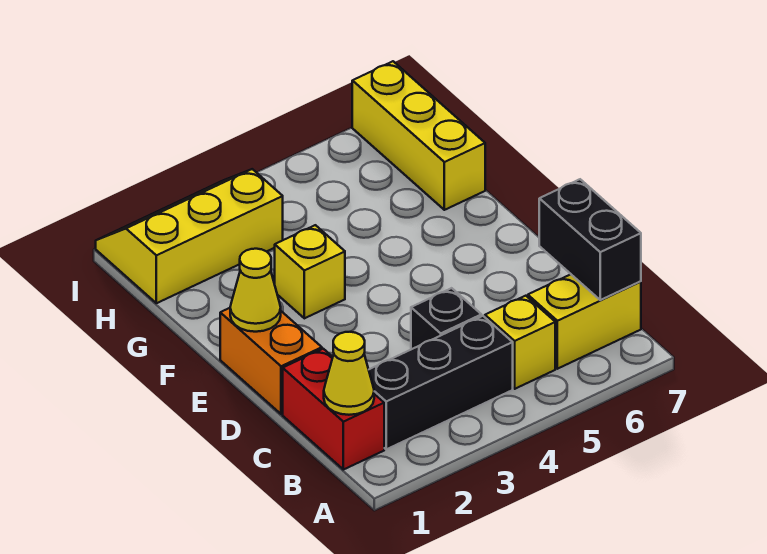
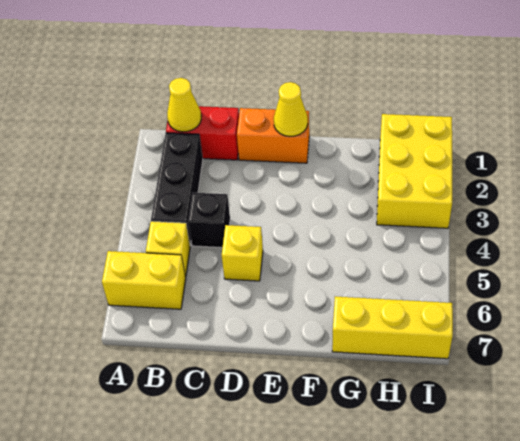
yellow brick B6:B7 level 1 -> yellow brick A6:B6 level 1
black brick B7:C7 level 2 -> none
yellow brick F3 level 1 -> yellow brick D5 level 1
yellow slope H1:I3 level 1 top H -> yellow brick H1:I3 level 1

